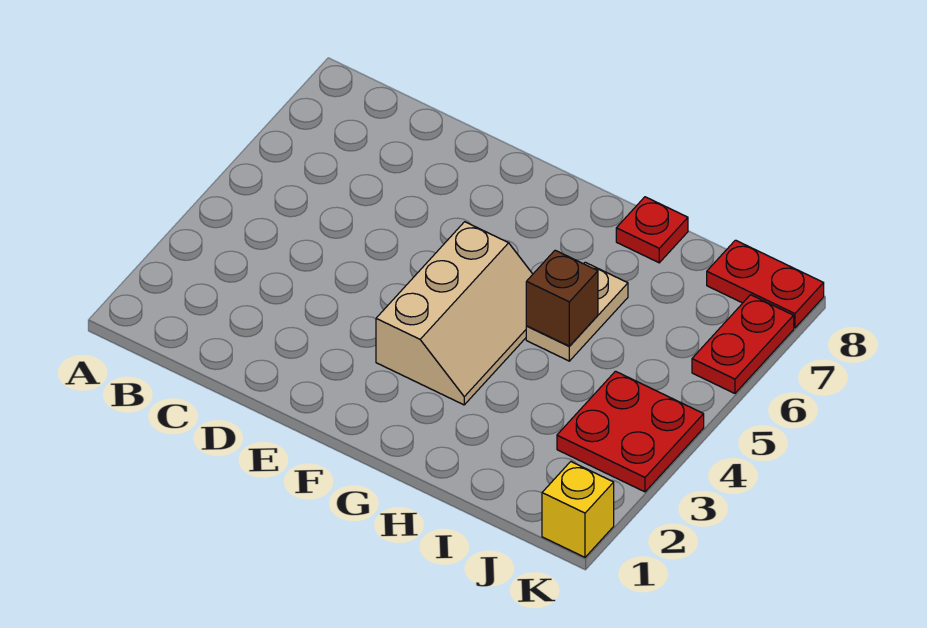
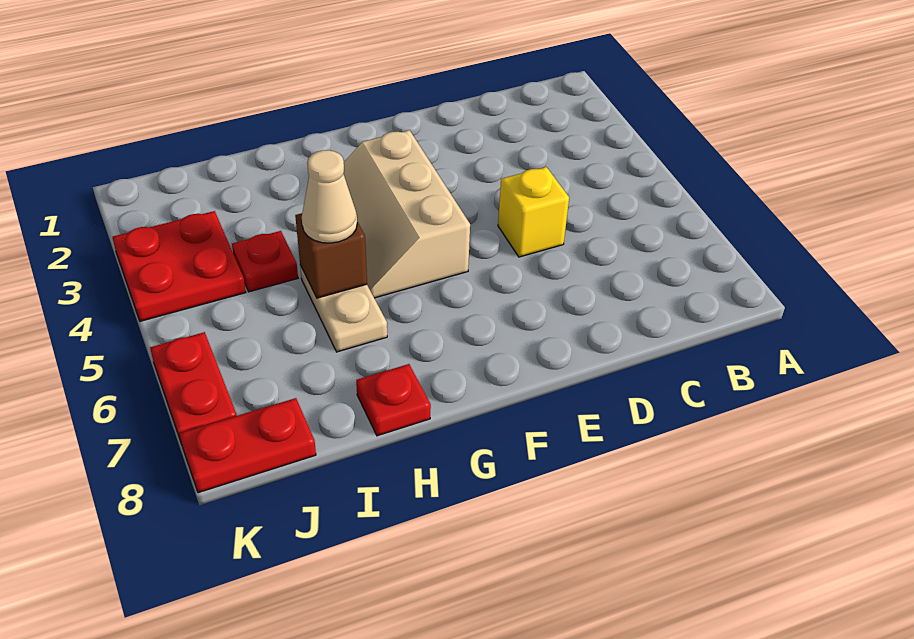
none -> tan cone H5 level 3
none -> red plate I4 level 1
yellow brick K1 level 1 -> yellow brick D5 level 1

